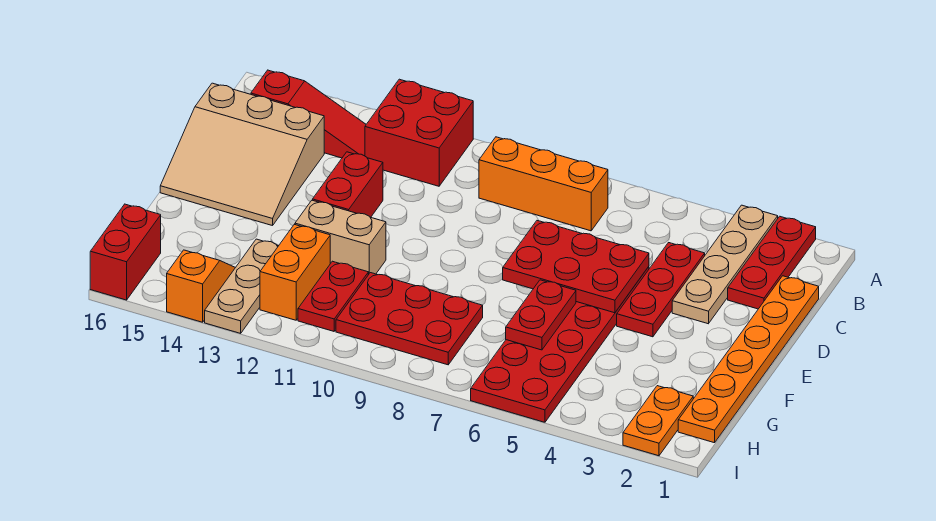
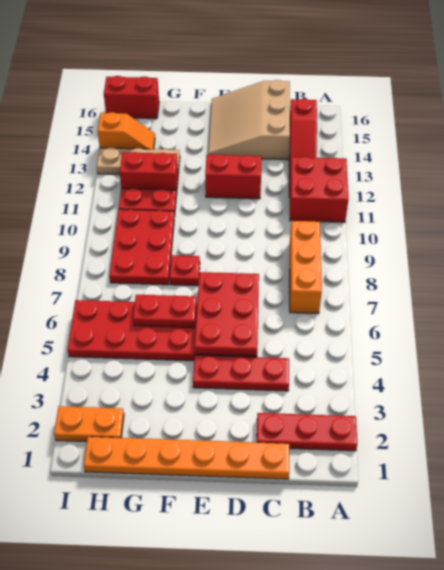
tan plate A3:D3 level 1 -> none
none -> red plate F8 level 1
tan brick F11:F12 level 1 -> none
orange brick G12:H12 level 1 -> red brick G12:H12 level 1

